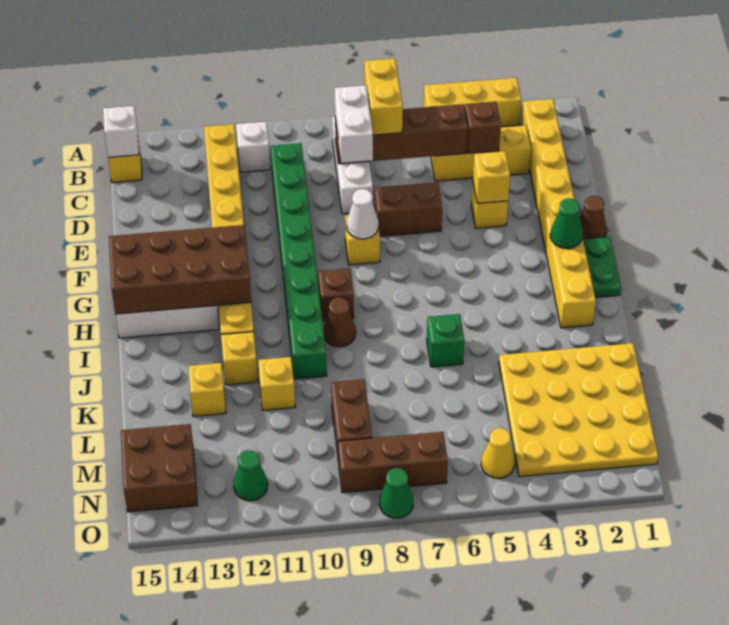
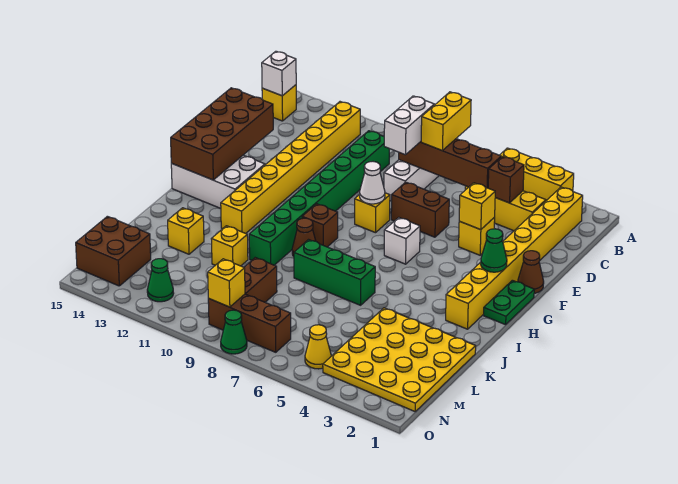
white brick B11 level 1 -> white brick G6 level 1
brown brick G12:H15 level 2 -> brown brick E14:H15 level 2
green brick J6 level 1 -> green brick J6:J8 level 1
yellow brick J12 level 1 -> yellow brick N9 level 2

